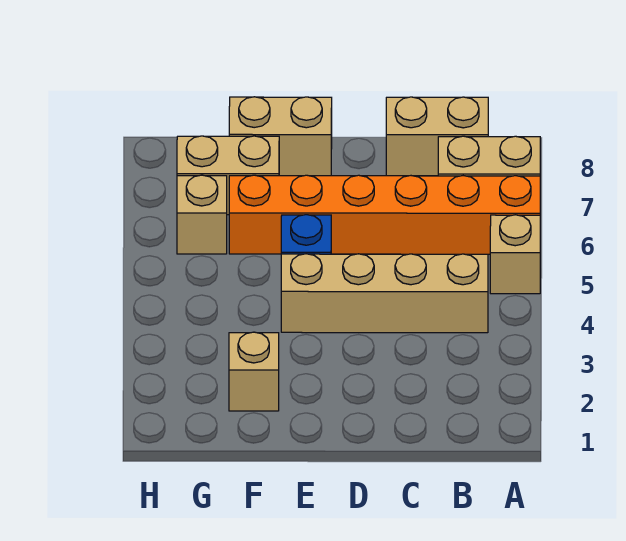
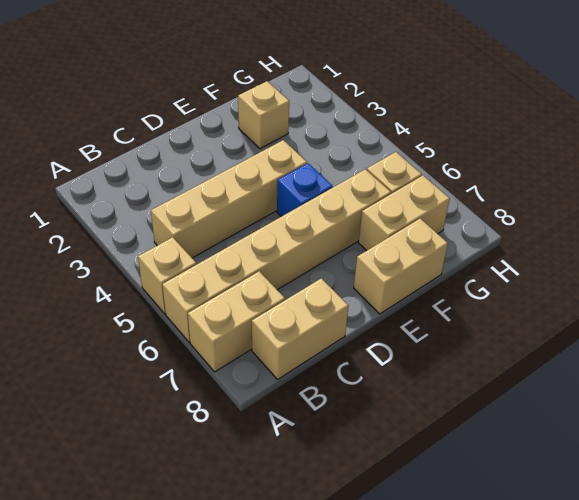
orange brick A6:F6 level 1 -> tan brick A6:F6 level 1

